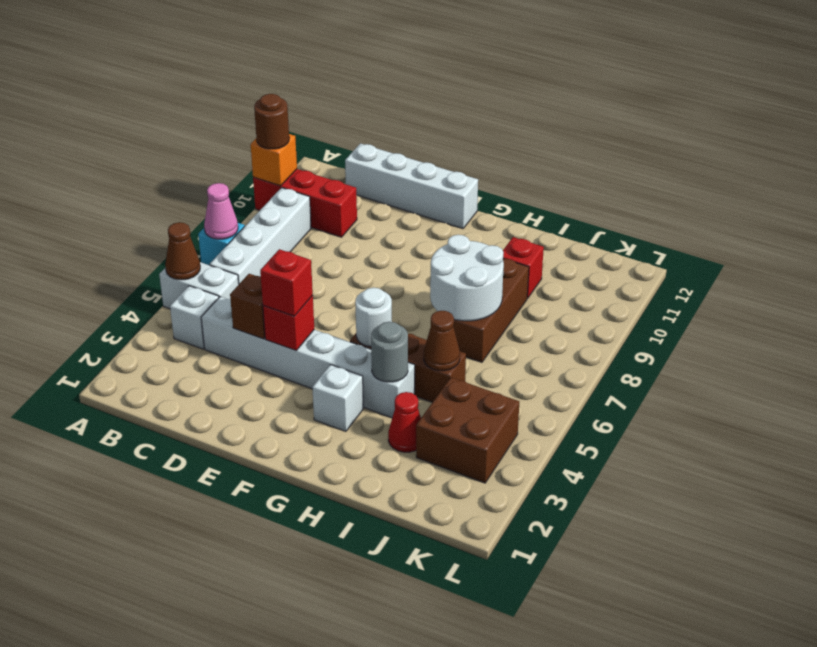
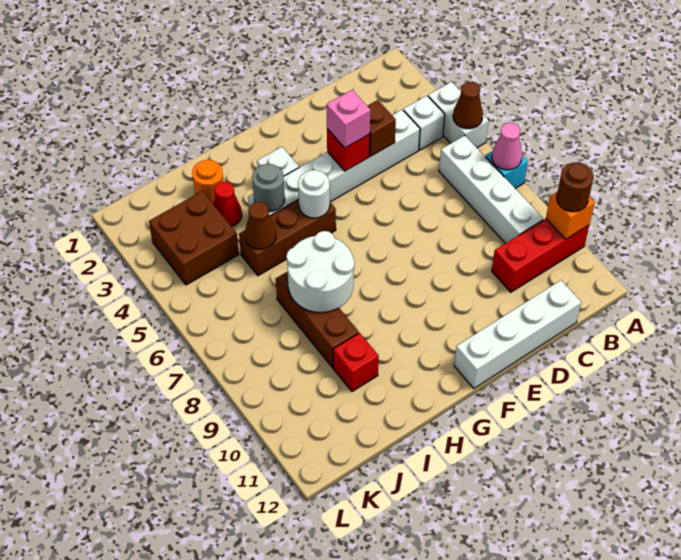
white brick A5:B5 level 1 -> white brick A4:A5 level 1
red brick E4 level 3 -> pink brick E4 level 3
none -> orange round brick I2 level 1

